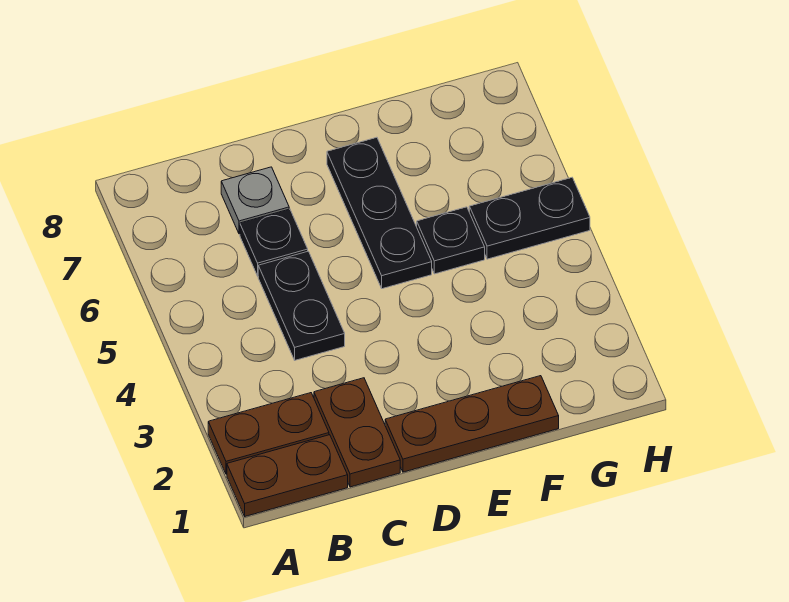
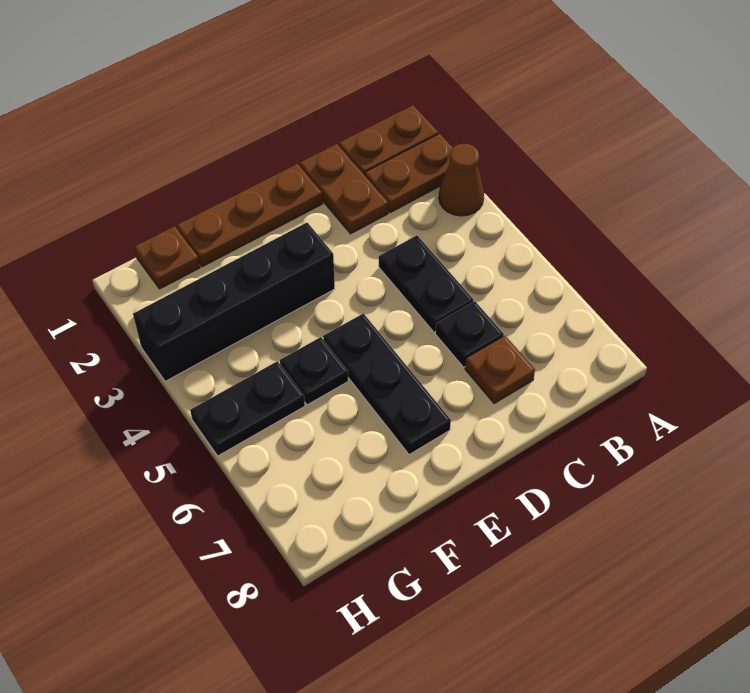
none -> brown cone A3 level 1
grey plate C7 level 1 -> brown plate C7 level 1
none -> black brick E3:H3 level 1
none -> brown plate G1 level 1

